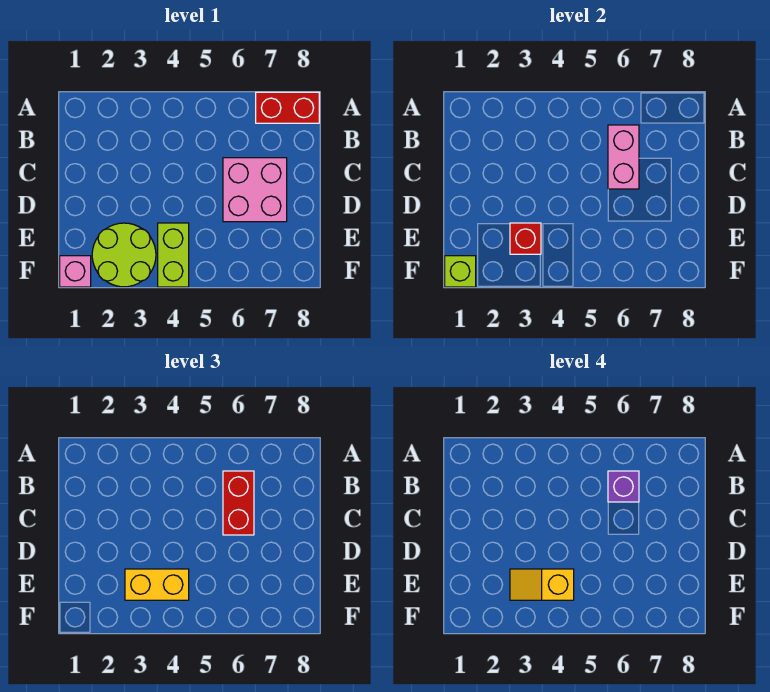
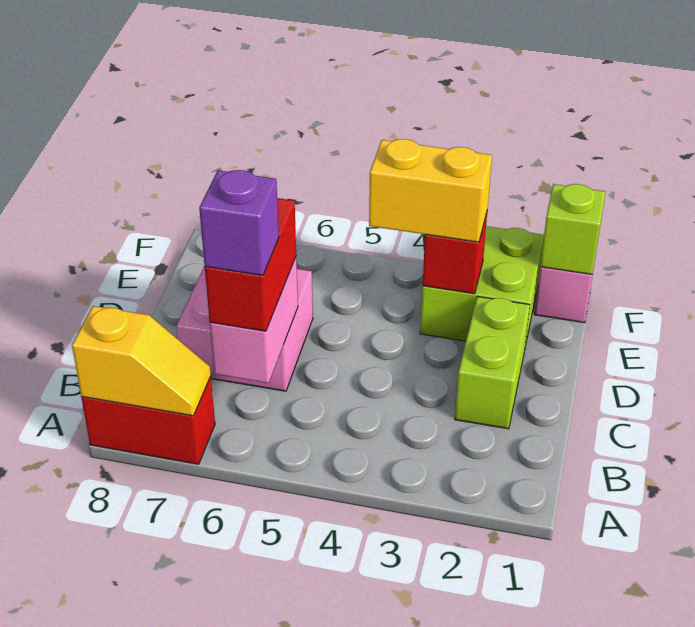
lime round brick E2:F3 level 1 -> lime brick E2:F3 level 1
yellow slope E3:E4 level 4 top 4 -> yellow slope A7:A8 level 2 top 8
lime brick E4:F4 level 1 -> lime brick C2:D2 level 1

